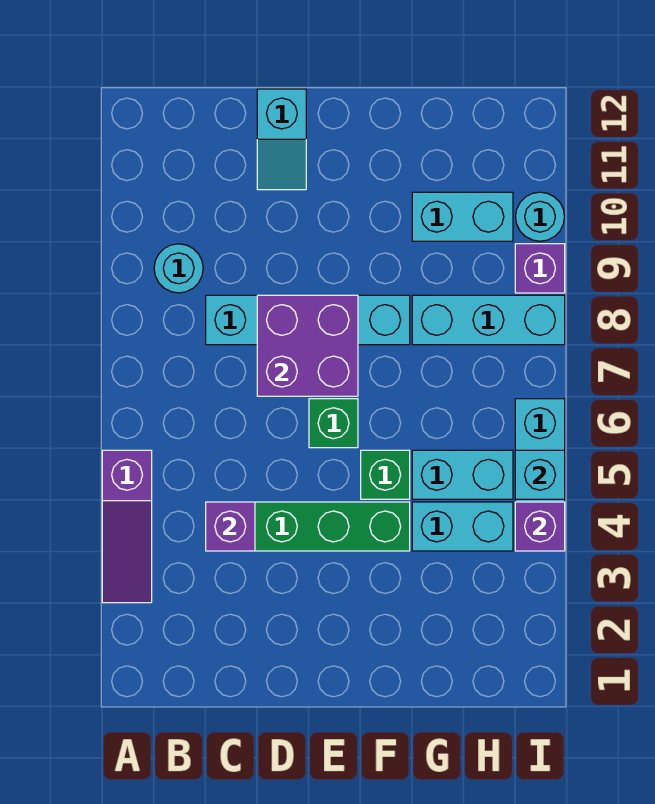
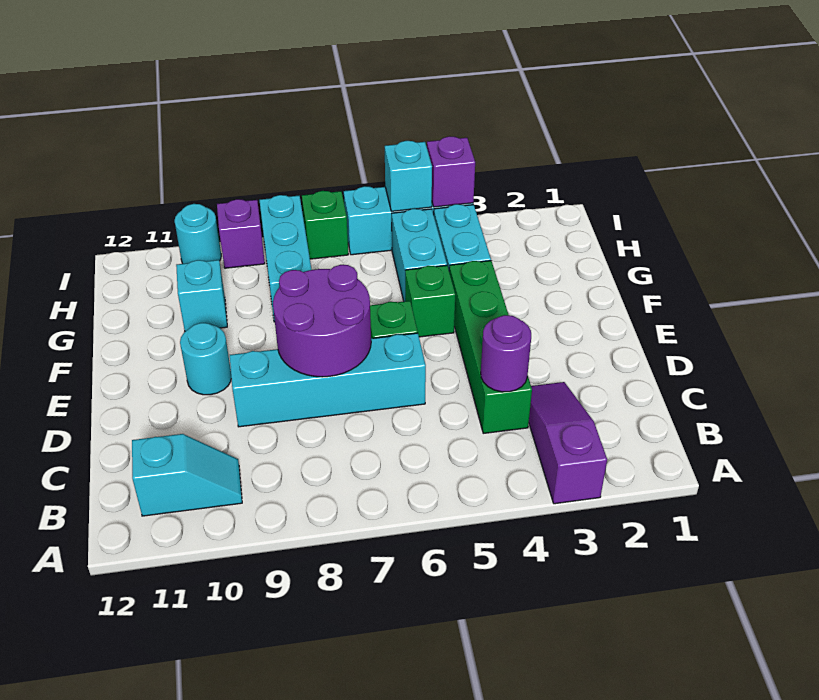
purple slope A3:A5 level 1 top 5 -> purple slope A3:C3 level 1 top A
cyan round brick B9 level 1 -> cyan round brick E10 level 1
purple brick C4 level 2 -> purple round brick C4 level 2
cyan brick C8:F8 level 1 -> cyan brick D6:D9 level 1
purple brick D7:E8 level 2 -> purple round brick D7:E8 level 2
cyan slope D11:D12 level 1 top 12 -> cyan slope B10:B11 level 1 top 11
cyan brick G10:H10 level 1 -> cyan brick G10 level 1
none -> green brick I7 level 1

